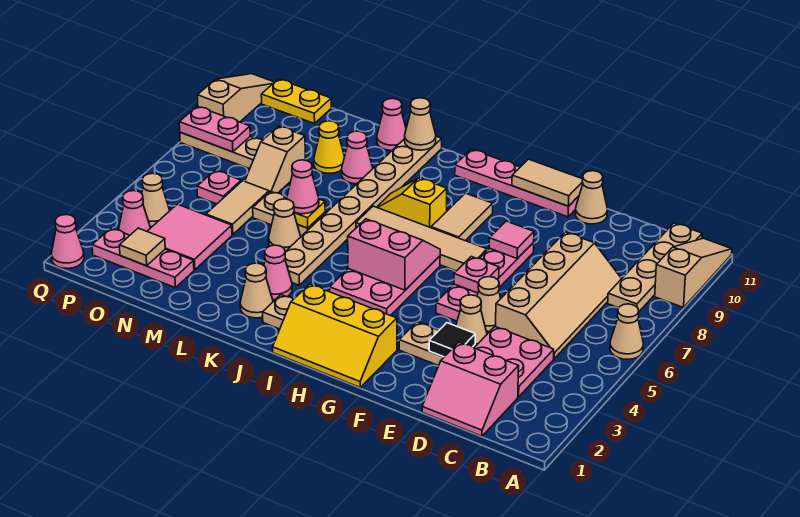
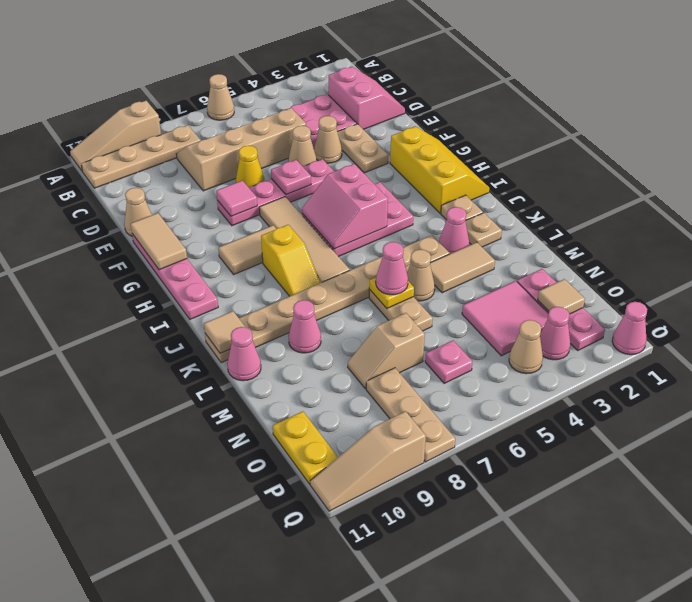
black tile E3 level 2 -> none
tan cone K2 level 1 -> tan plate K2 level 1
tan cone K11 level 2 -> tan tile K11 level 2
yellow cone M9 level 1 -> yellow cone E7 level 1
tan tile N5:N6 level 1 -> tan tile L3:L4 level 1
tan slope N7:N8 level 1 top 8 -> tan slope N7:N8 level 1 top 7
pink plate P8:Q8 level 2 -> none

